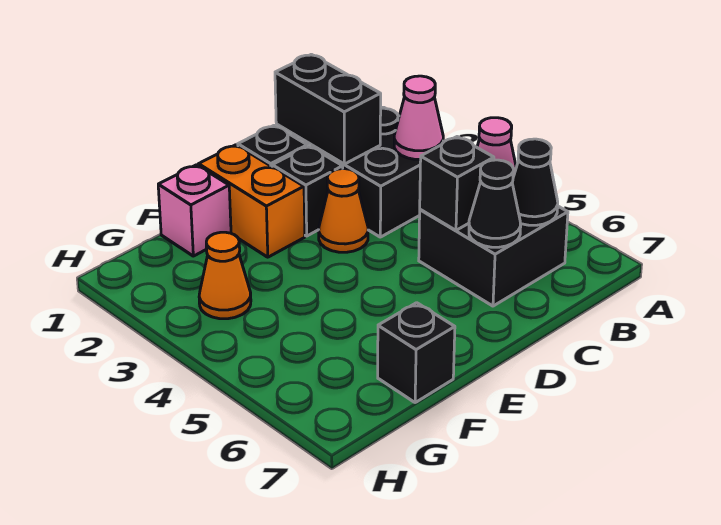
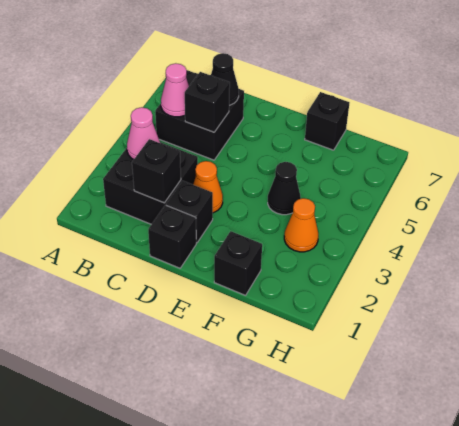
black cone B6 level 2 -> black cone F4 level 1
black brick C1:C2 level 2 -> black brick C2 level 2
orange brick E1:E2 level 1 -> none
pink brick F1 level 1 -> black brick F1 level 1

